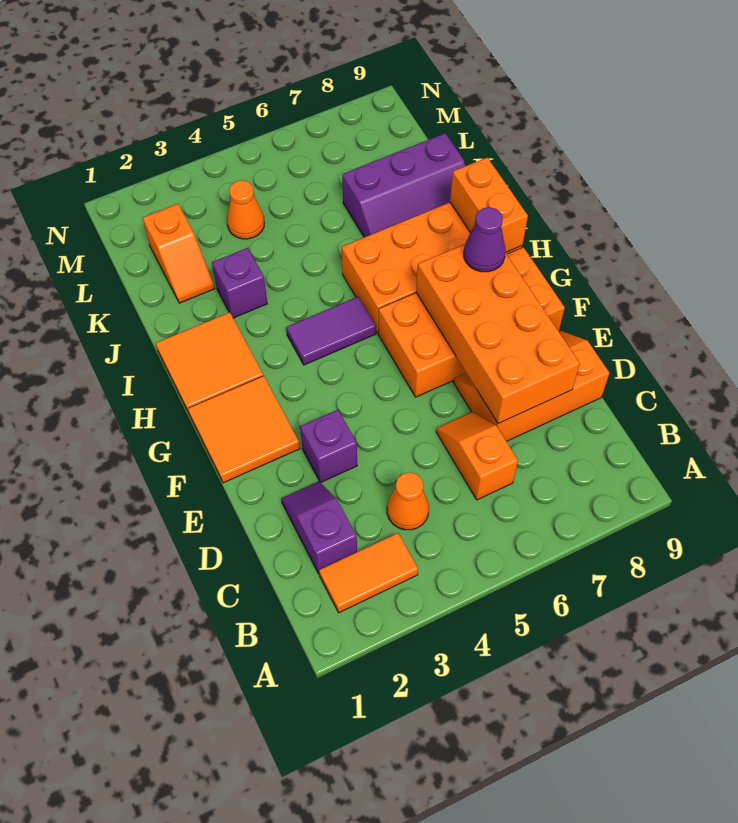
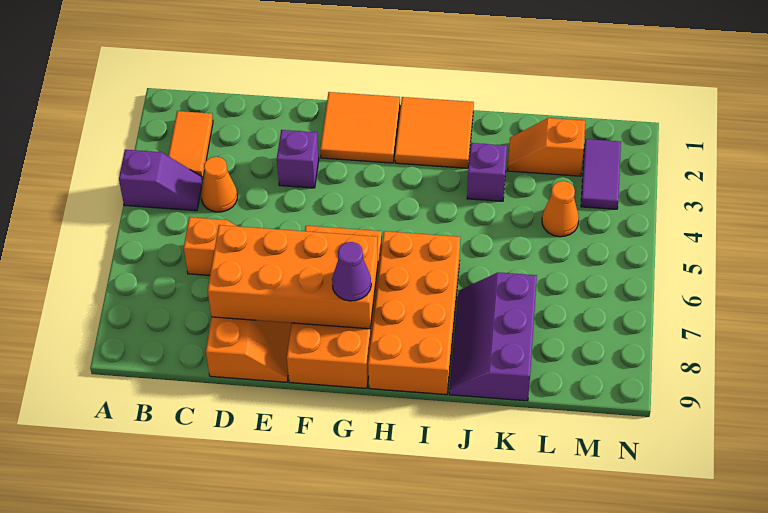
purple slope C2:D2 level 1 top C -> purple slope A4:B4 level 1 top A
purple tile H4:H5 level 1 -> purple tile M2:M3 level 1
orange brick H9:I9 level 2 -> none

